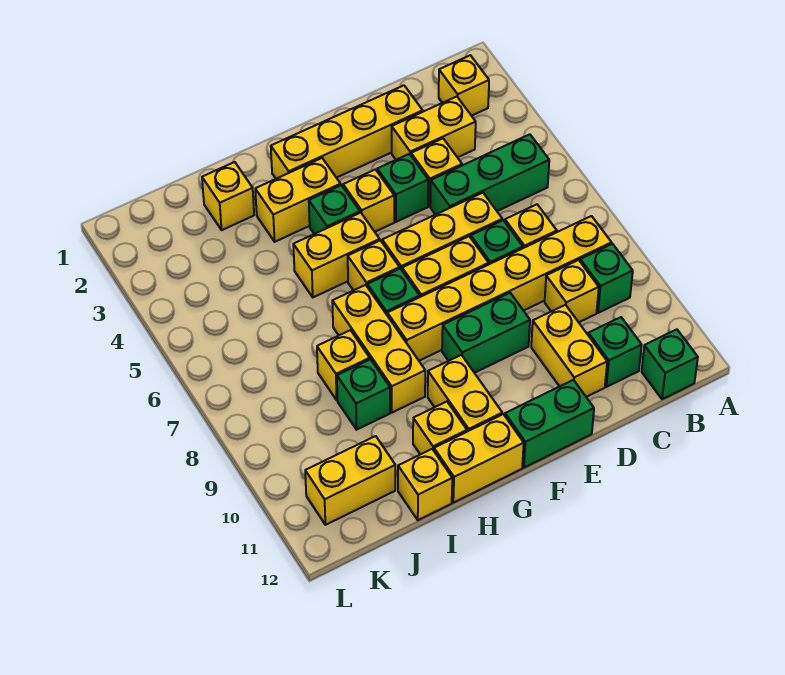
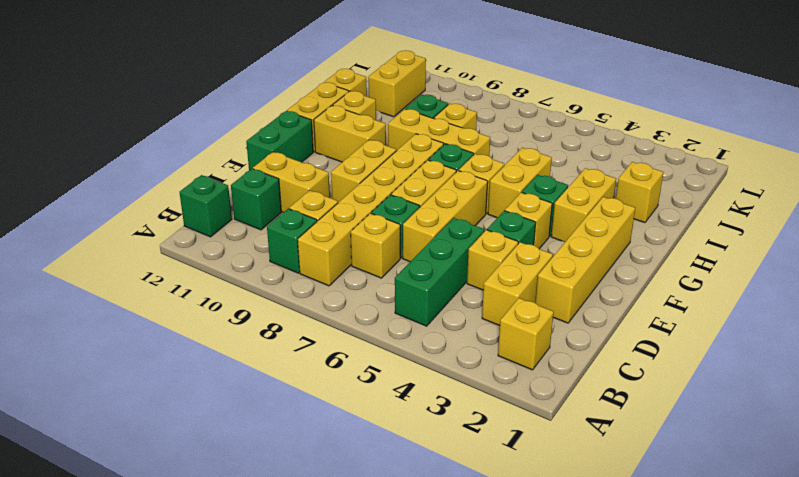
green brick E9:F9 level 1 -> yellow brick E9:F9 level 1

